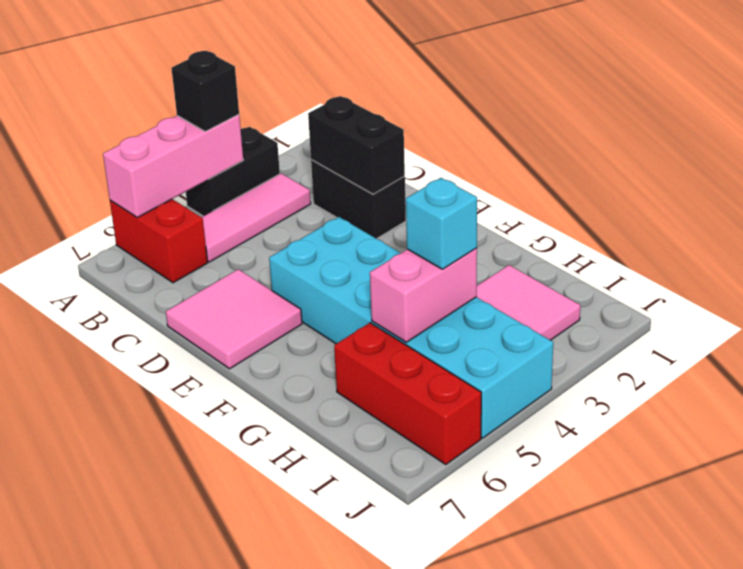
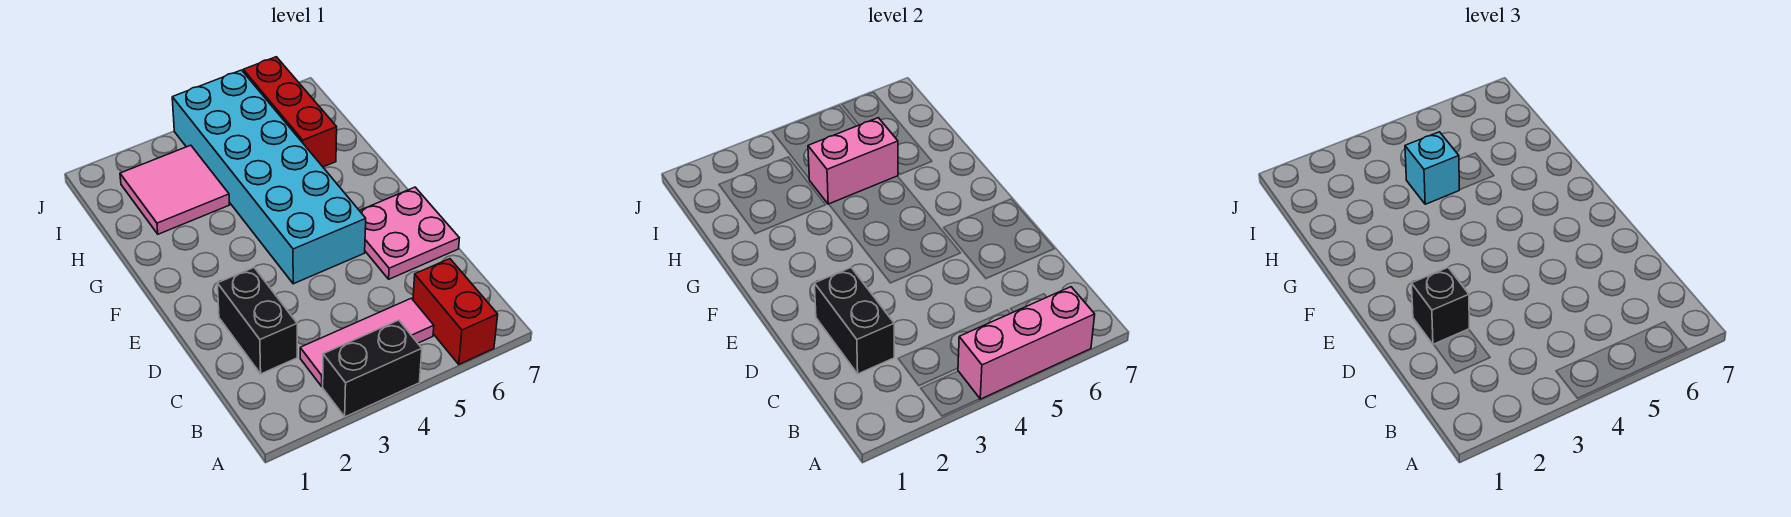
black brick A4 level 3 -> black brick D2 level 3
pink tile D6:E7 level 1 -> pink plate D6:E7 level 1

